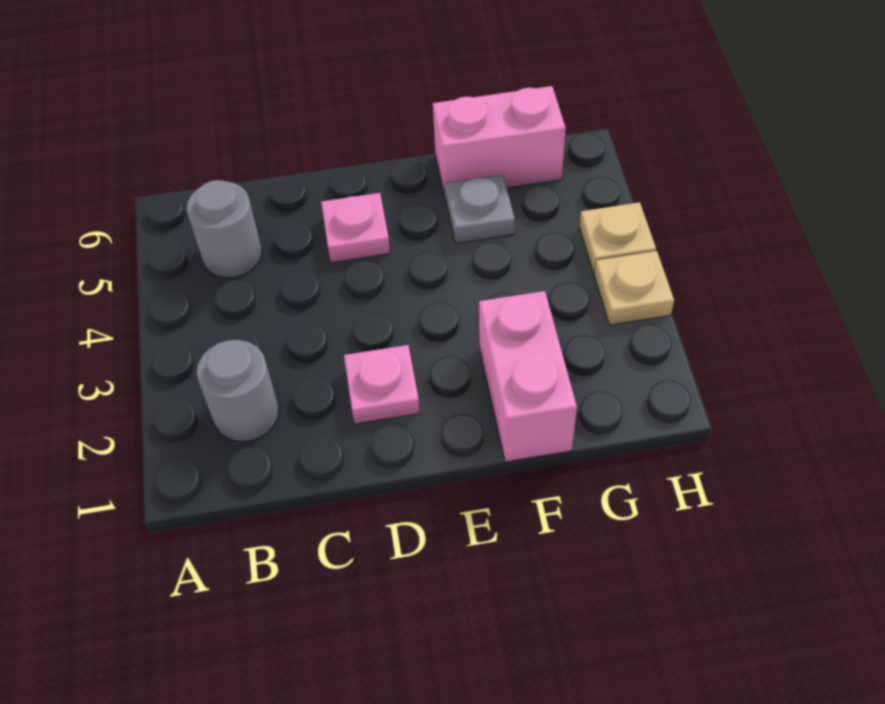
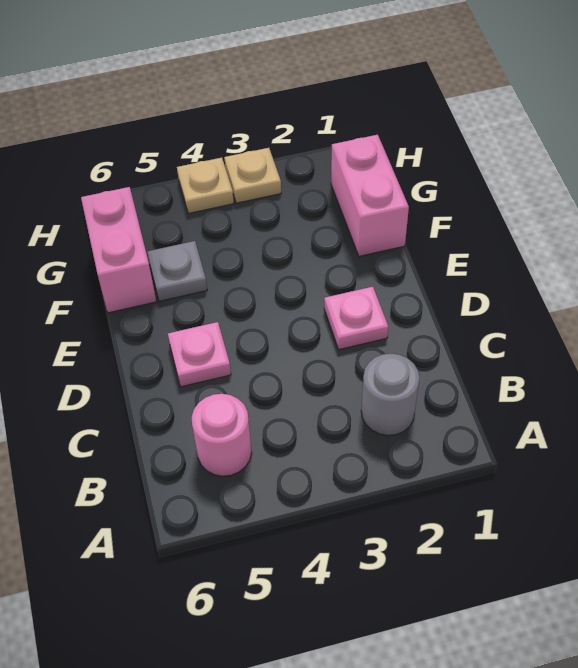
grey round brick B5 level 1 -> pink round brick B5 level 1
pink brick F1:F2 level 1 -> pink brick F1:G1 level 1

